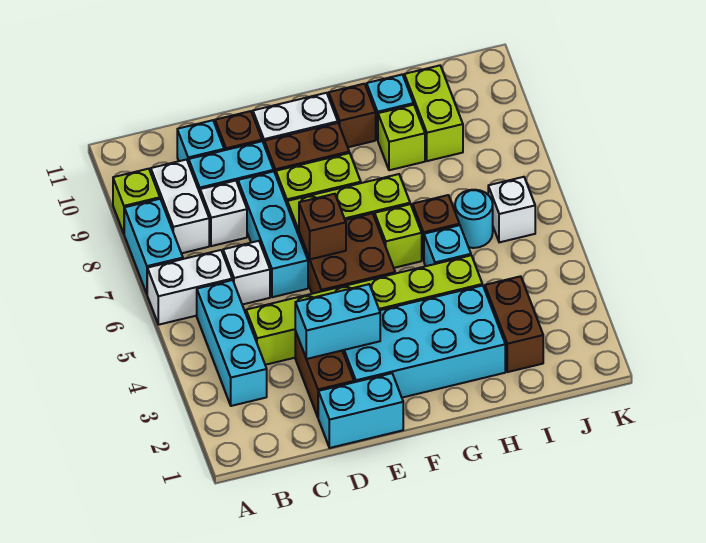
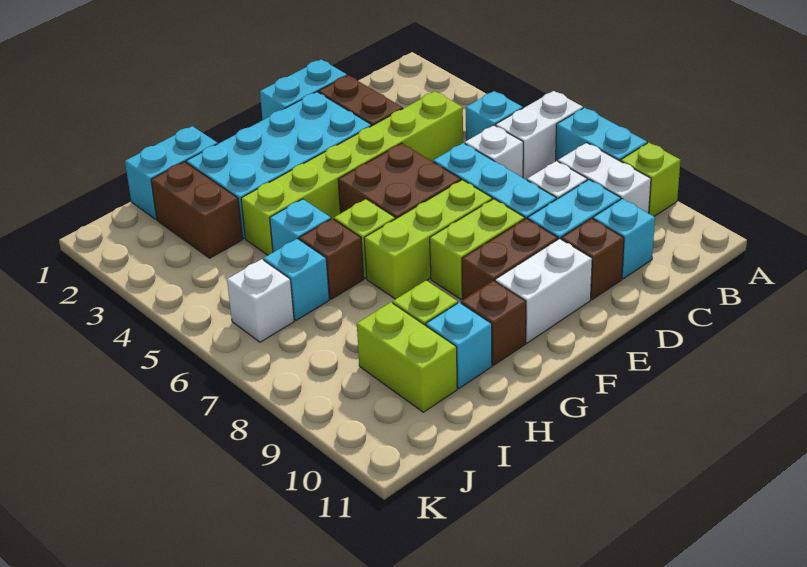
cyan brick B3:B5 level 1 -> cyan brick B5 level 1
cyan brick D3:E3 level 2 -> cyan brick H1:I1 level 1
brown brick E6 level 2 -> none
cyan round brick I6 level 1 -> cyan brick I6 level 1

